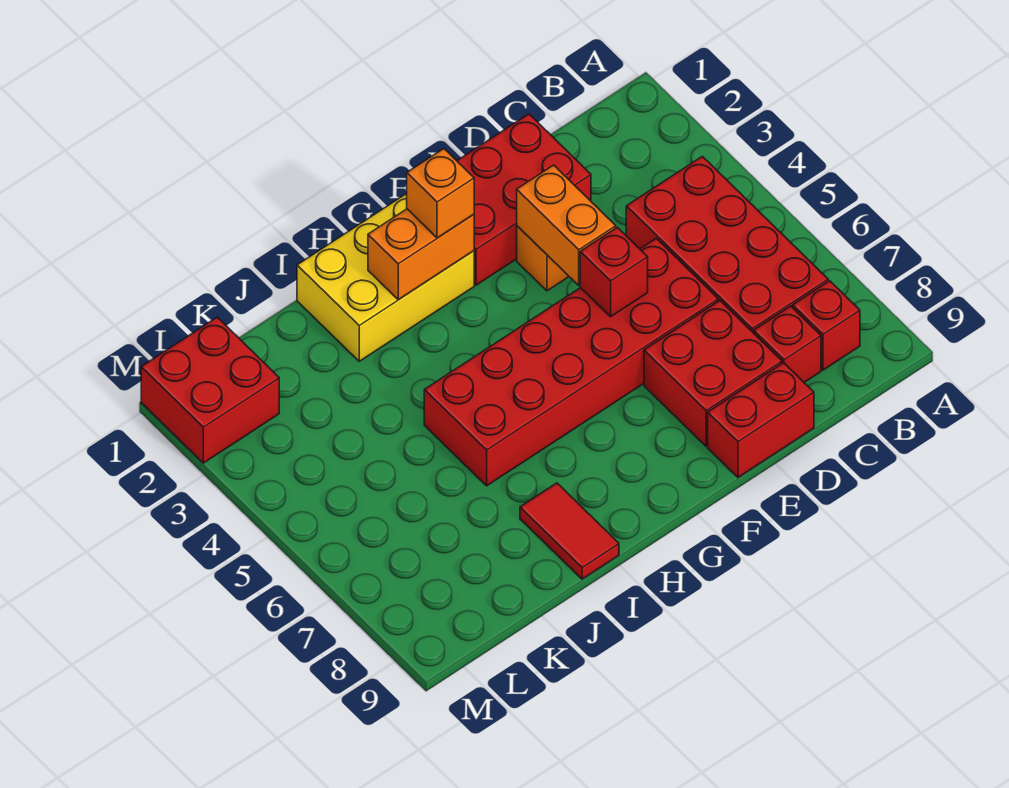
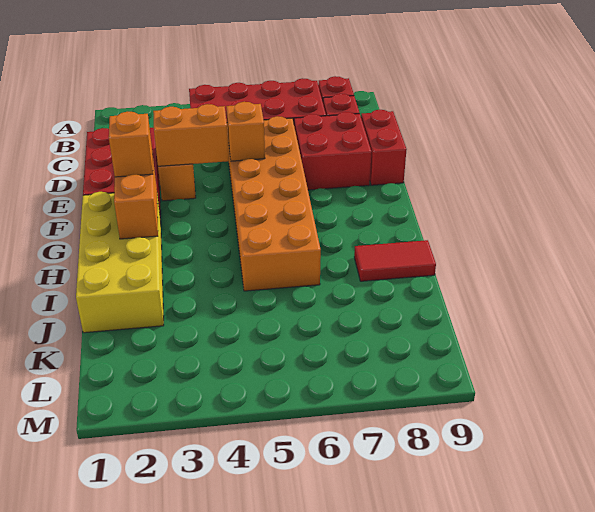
red brick D5:I6 level 1 -> orange brick D5:I6 level 1
red brick E5 level 2 -> orange brick E5 level 2
yellow brick G1:I2 level 1 -> yellow brick G1:J2 level 1
red brick L1:M2 level 1 -> none

